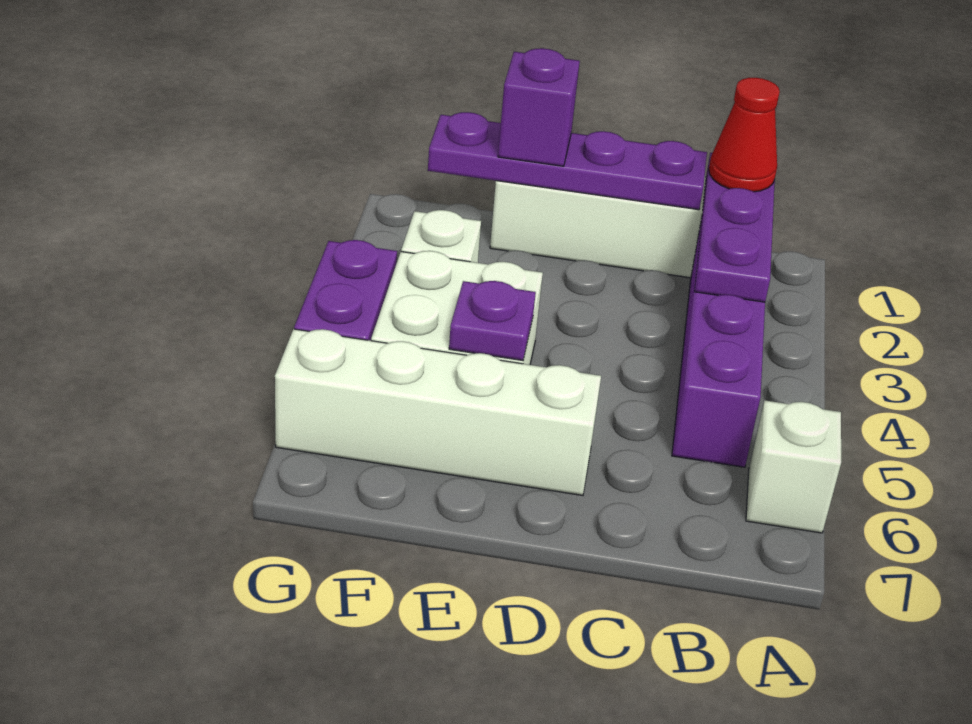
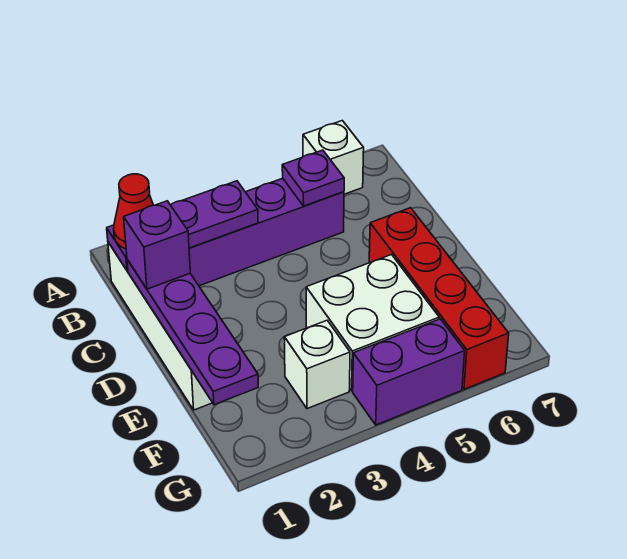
white brick D6:G6 level 1 -> red brick D6:G6 level 1
purple brick E1 level 3 -> purple brick C1 level 3
purple plate E5 level 2 -> purple plate B5 level 2

